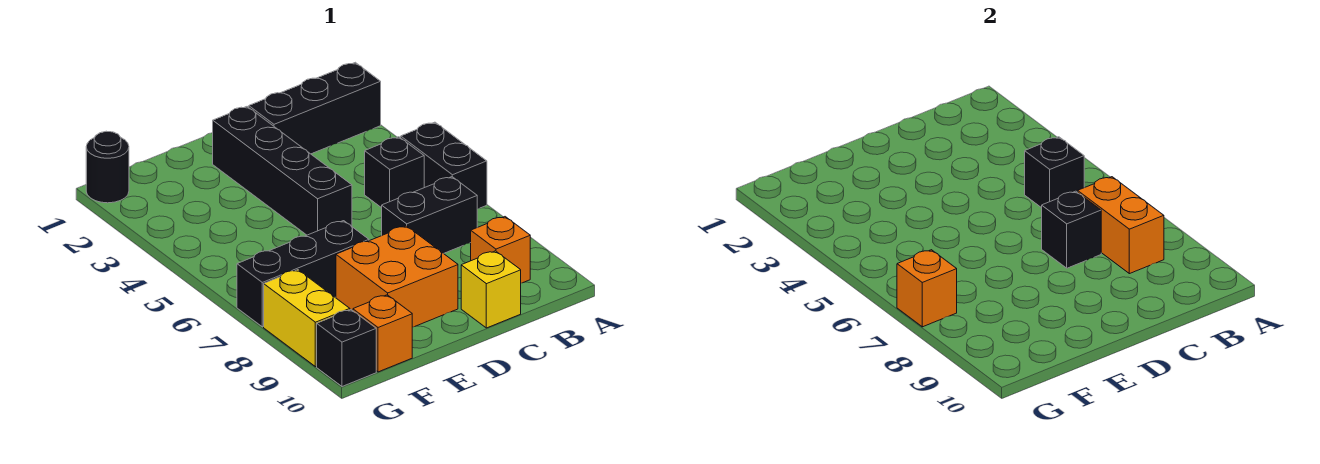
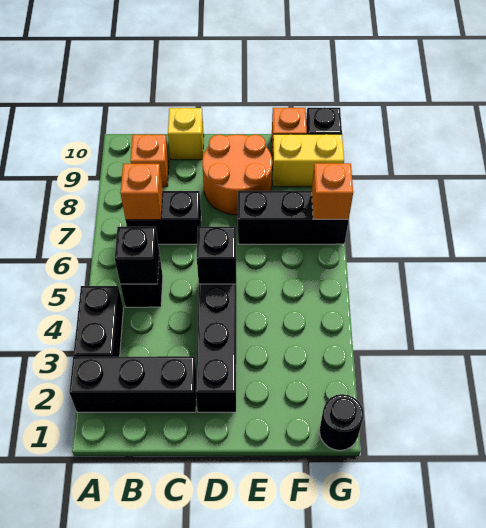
black brick A5:A6 level 1 -> black brick A3:A4 level 1
orange brick B7:B8 level 2 -> orange brick B7 level 2
black brick C7 level 2 -> black brick D5 level 2
orange brick D8:E9 level 1 -> orange round brick D8:E9 level 1
yellow brick G8:G9 level 1 -> yellow brick F9:G9 level 1

